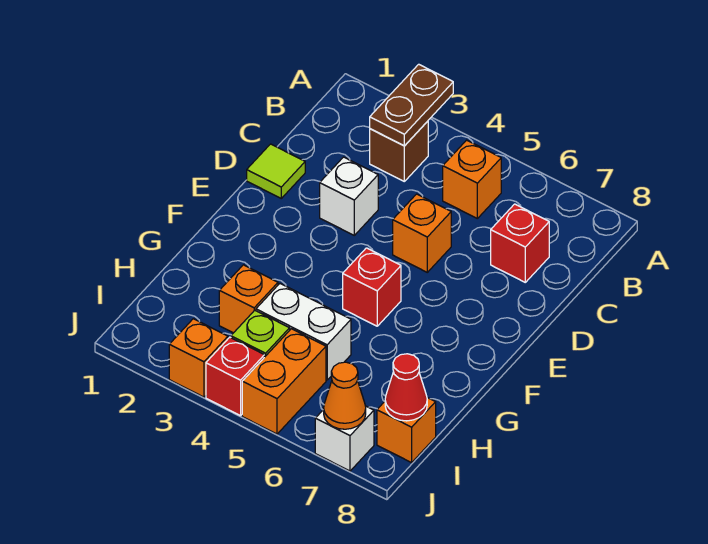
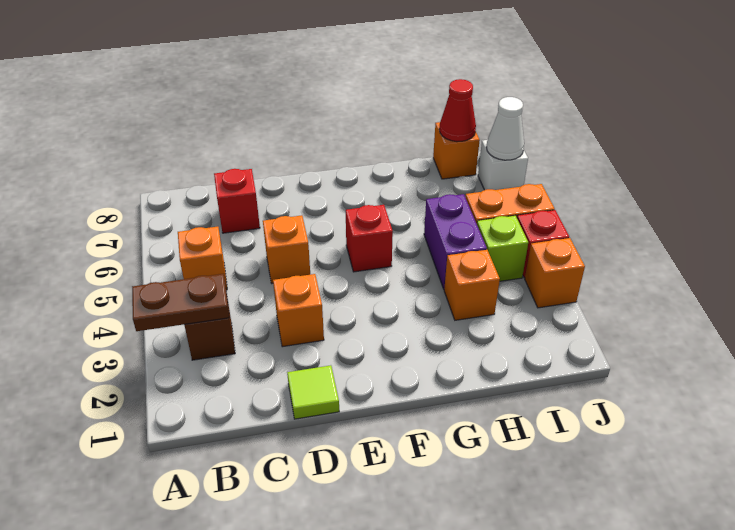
white brick D3 level 1 -> orange brick D3 level 1
white brick H4:H5 level 1 -> purple brick H4:H5 level 1
orange cone J7 level 2 -> white cone J7 level 2

